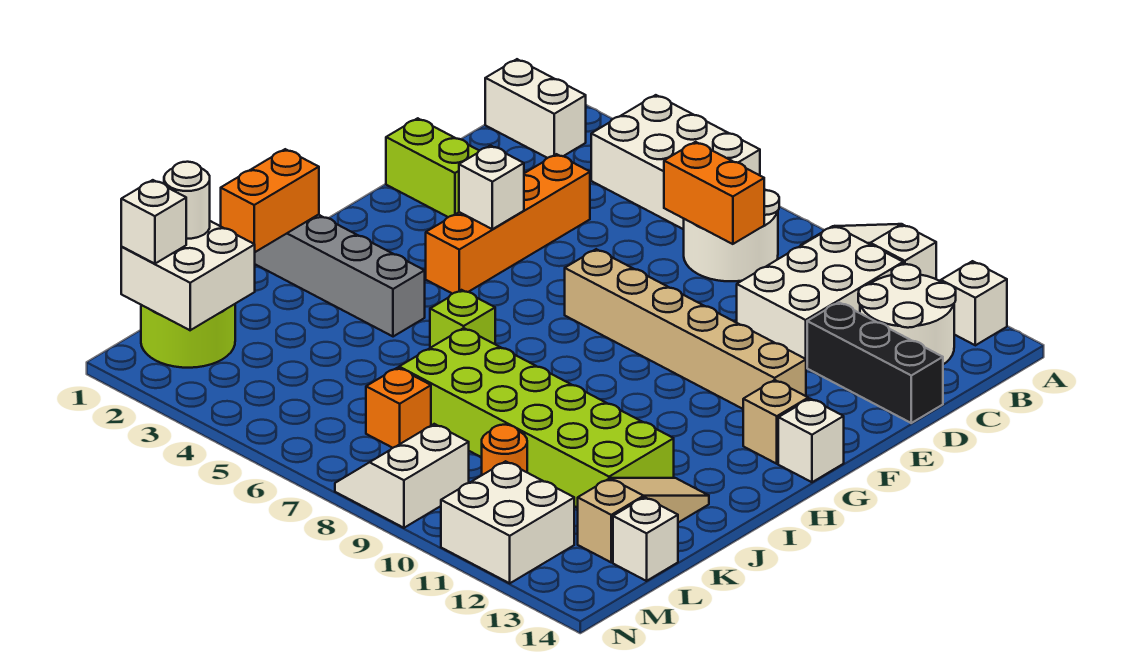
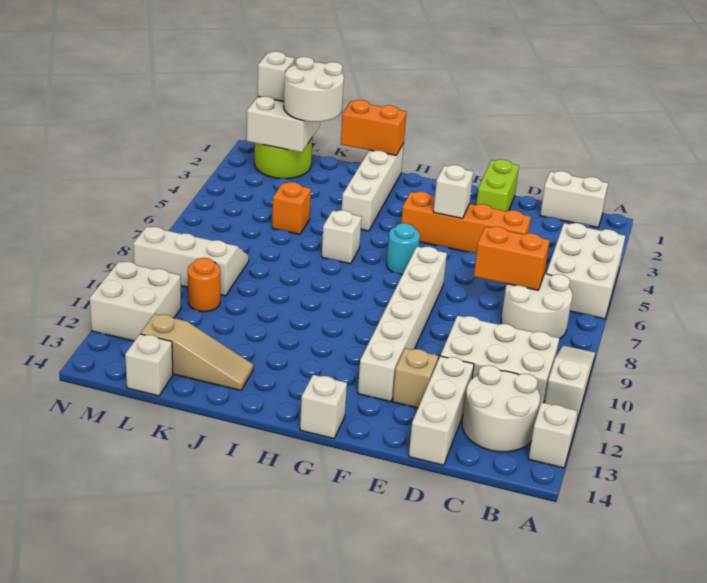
white brick B1:B2 level 1 -> white brick B1:C1 level 1
orange brick C7:C8 level 2 -> orange brick C7:D7 level 2
black brick D12:D14 level 1 -> white brick D12:D14 level 1
tan brick F7:F12 level 1 -> white brick F7:F12 level 1
none -> cyan round brick G6 level 1
tan brick G13 level 1 -> tan brick E12 level 1
grey brick I1:I4 level 1 -> white brick I1:I4 level 1
lime brick I6 level 1 -> white brick I6 level 1
lime brick J7:K12 level 1 -> none
white round brick L1 level 3 -> white round brick K1:L2 level 3
orange brick L7 level 1 -> orange brick K5 level 1
white slope M8:N9 level 1 top 9 -> white slope L8:N9 level 1 top 9

